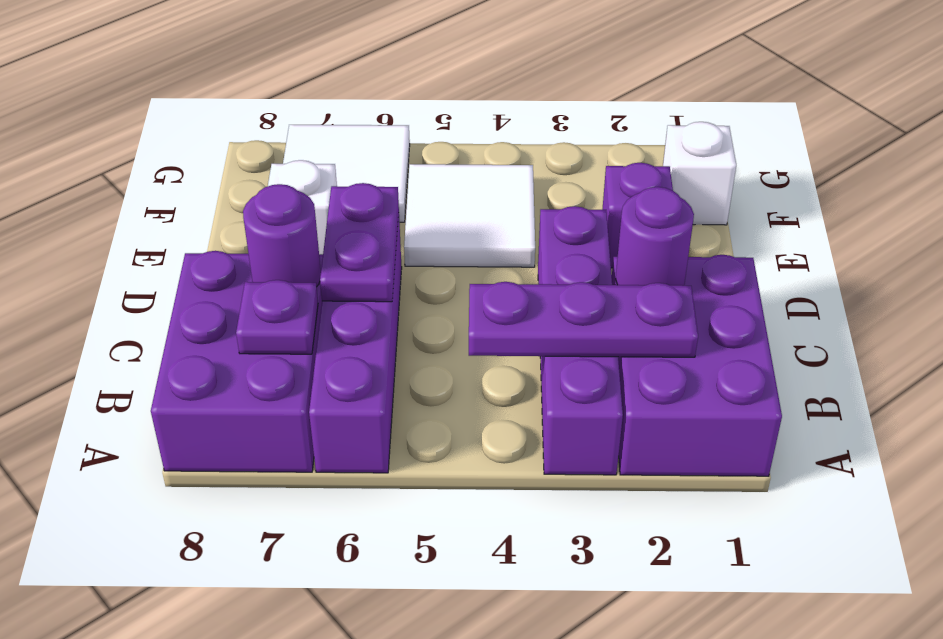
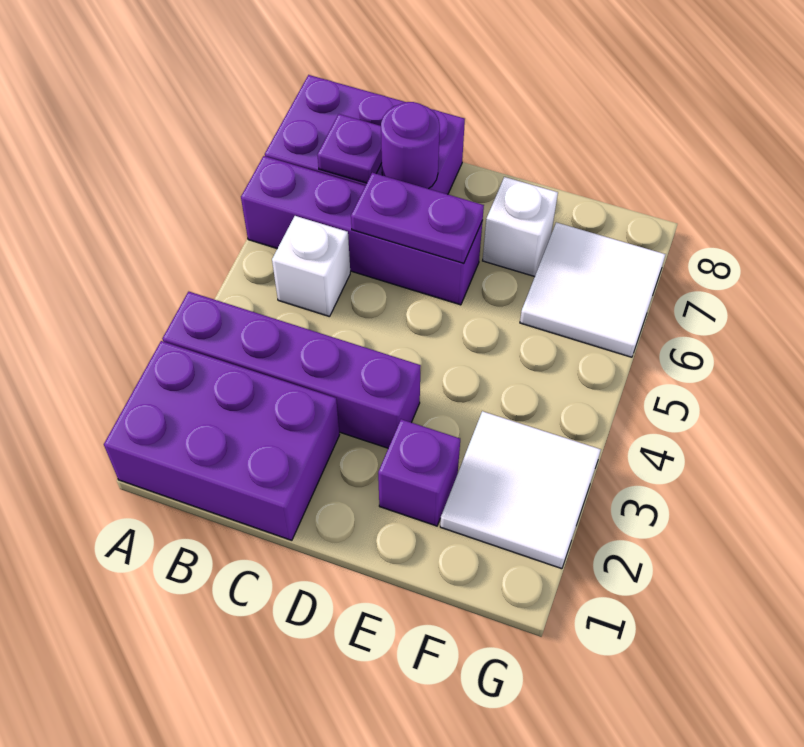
purple plate B2:B4 level 2 -> none
purple round brick C2 level 2 -> none
white tile E4:F5 level 1 -> white tile F2:G3 level 1
white brick F1 level 1 -> white brick B5 level 1

